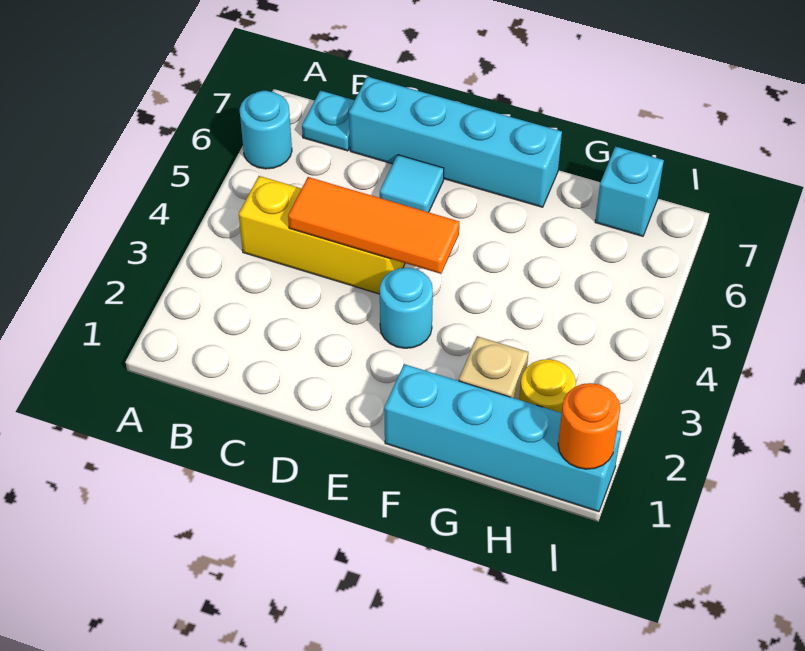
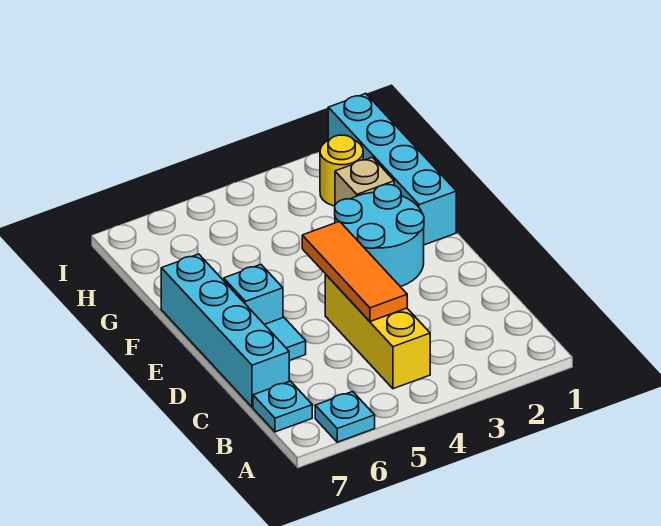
cyan round brick A6 level 1 -> cyan plate A6 level 1
cyan round brick E3 level 1 -> cyan round brick E2:F3 level 1
cyan brick H7 level 1 -> cyan brick E6 level 1
orange round brick I1 level 2 -> none

